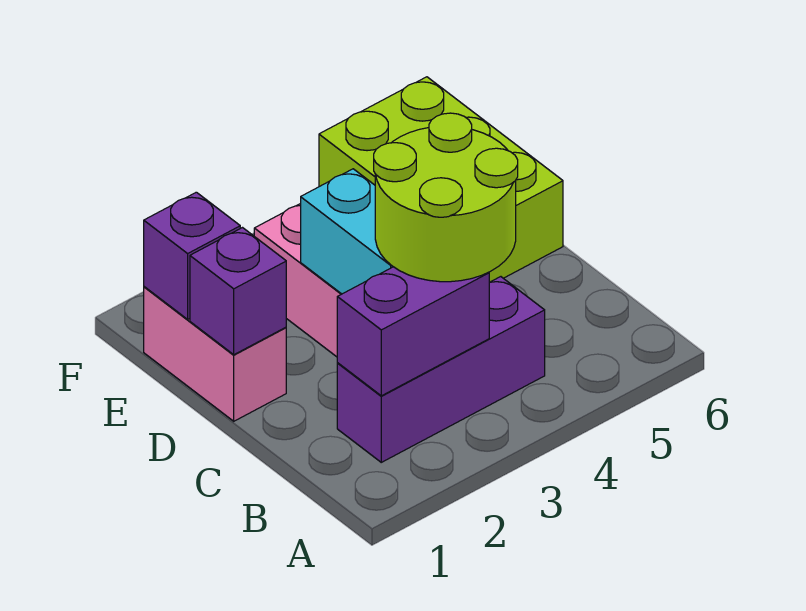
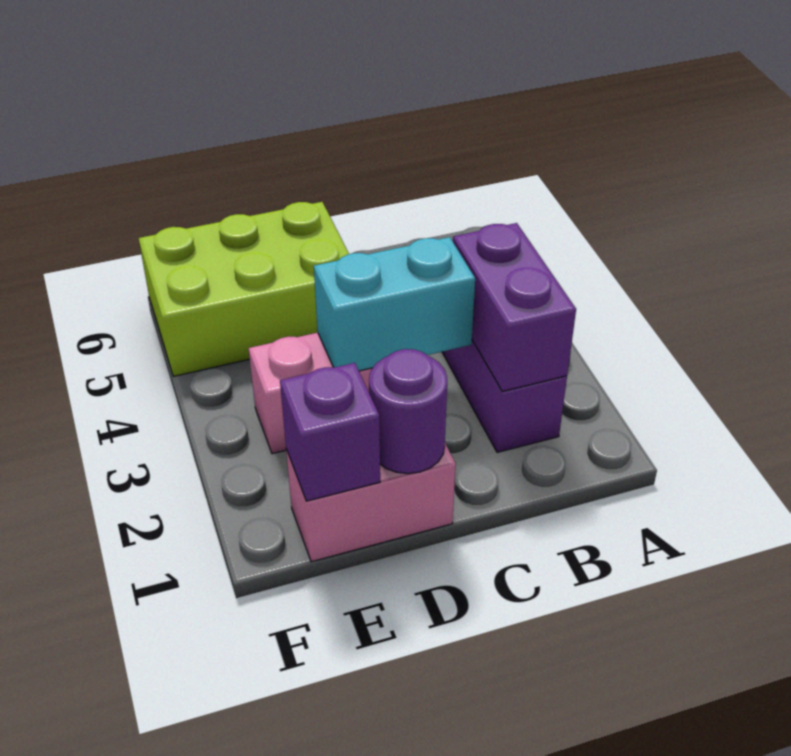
lime round brick B3:C4 level 3 -> none
purple brick D1 level 2 -> purple round brick D1 level 2

